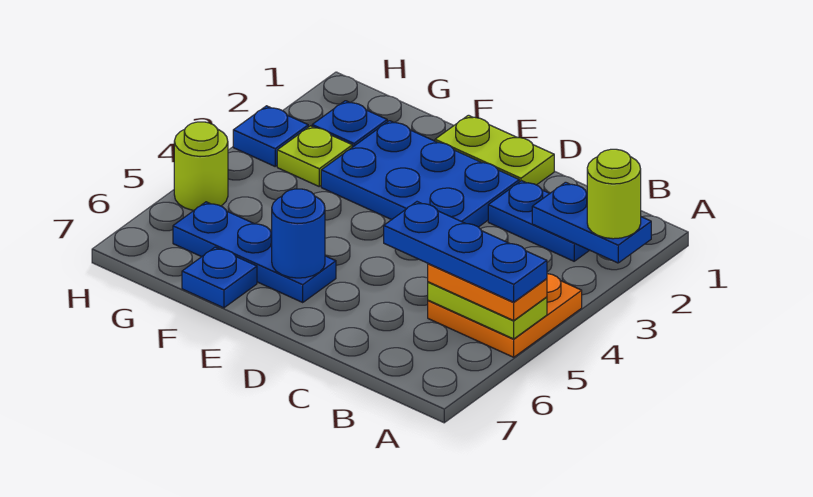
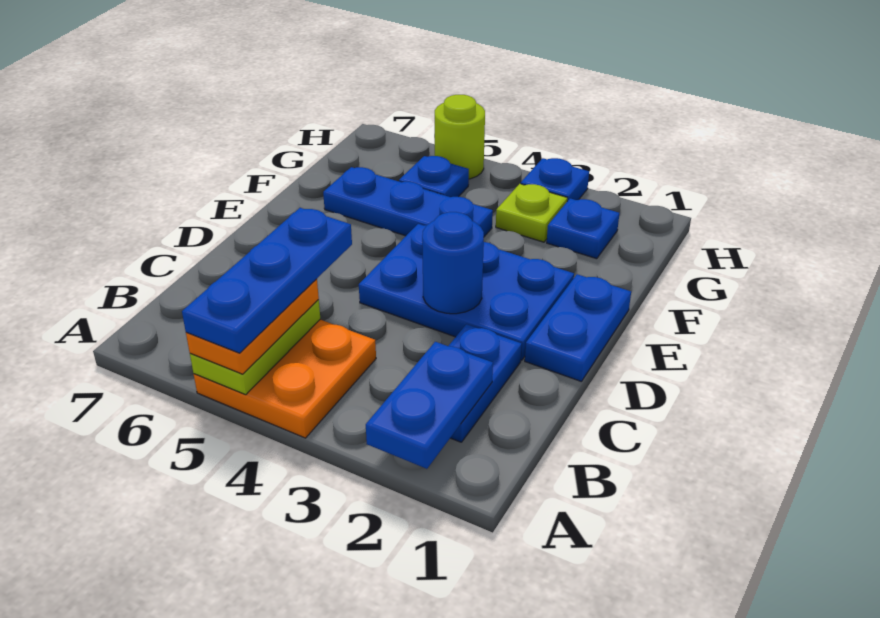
lime round brick A2 level 3 -> none
lime plate D1:E1 level 1 -> blue plate D1:E1 level 1
blue plate D2:F3 level 1 -> blue plate D2:E4 level 1
blue plate E6:G6 level 1 -> blue plate F4:F6 level 1
blue round brick E6 level 2 -> blue round brick D3 level 2
blue plate F7 level 1 -> blue plate G5 level 1

